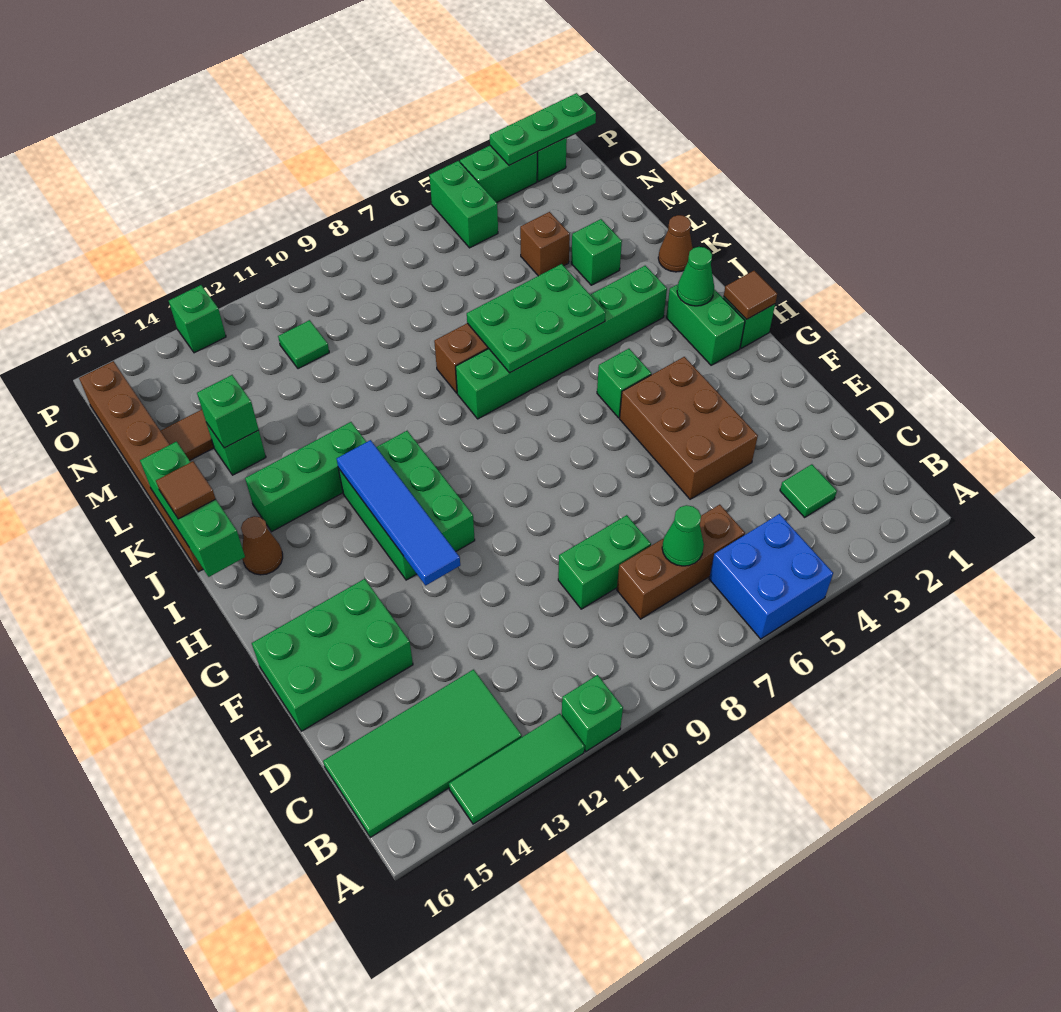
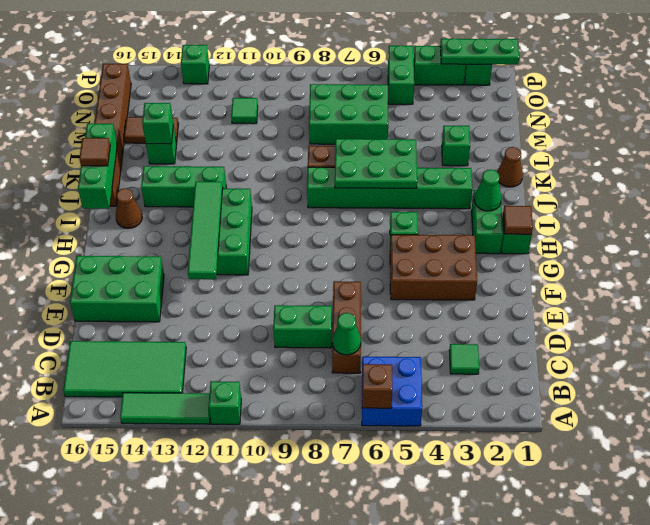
brown brick C6:C8 level 1 -> brown brick C7:E7 level 1
brown brick E4:G5 level 1 -> brown brick F3:G5 level 1
blue tile F12:I12 level 2 -> green tile F12:I12 level 2
brown brick M4 level 1 -> brown brick A6 level 2
none -> green brick M6:N8 level 1

